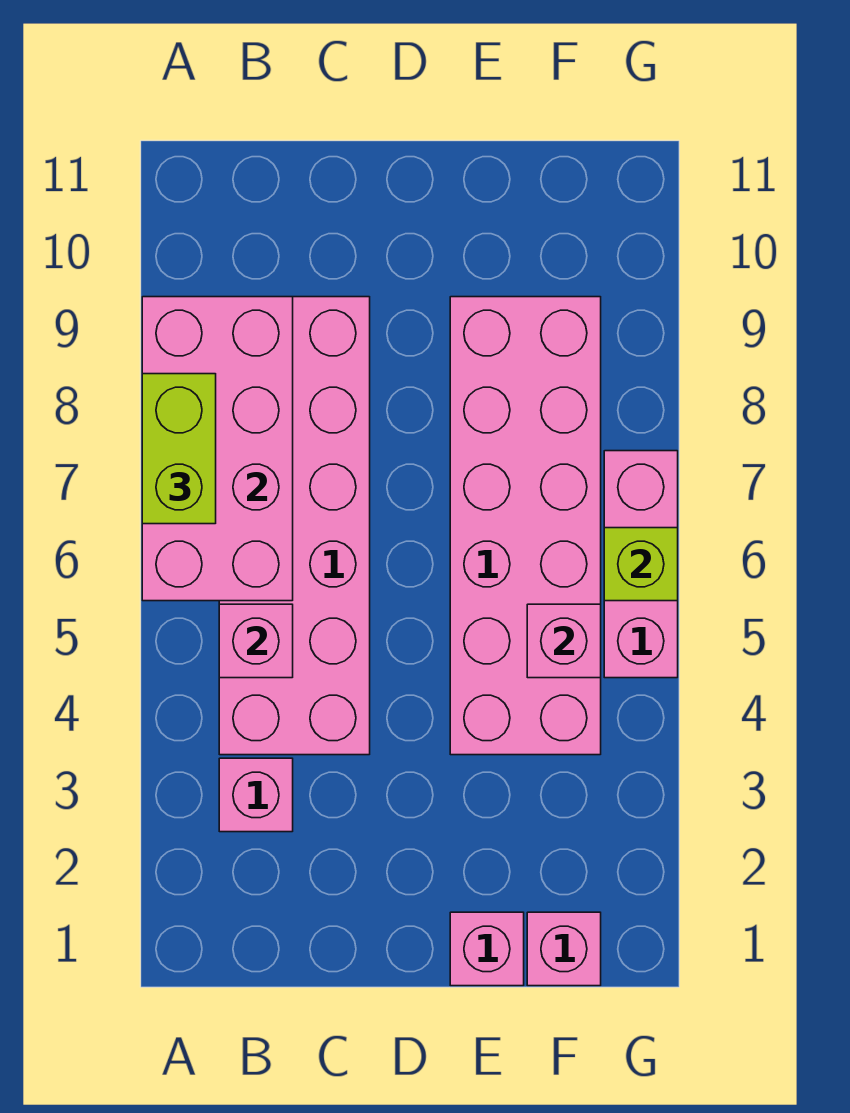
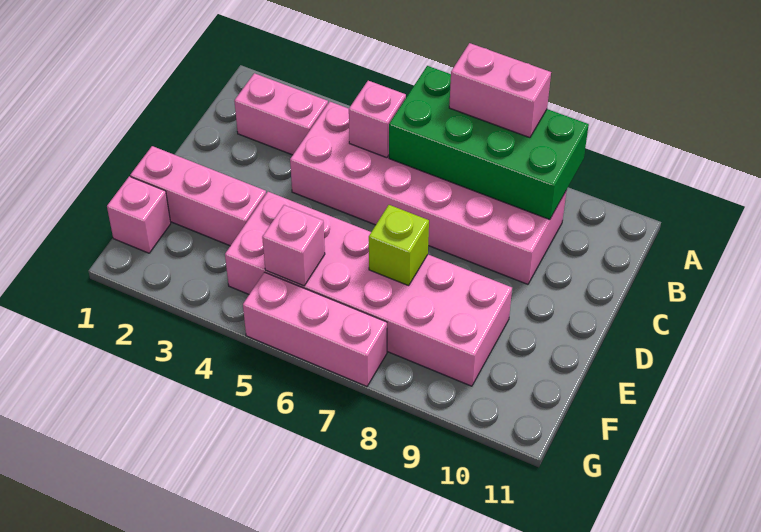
pink brick A6:B9 level 2 -> green brick A6:B9 level 2
lime brick A7:A8 level 3 -> pink brick A7:A8 level 3
pink brick B3 level 1 -> pink brick B2:B3 level 1
pink brick E1 level 1 -> pink brick E1:E3 level 1
lime brick G6 level 2 -> lime brick E7 level 2

